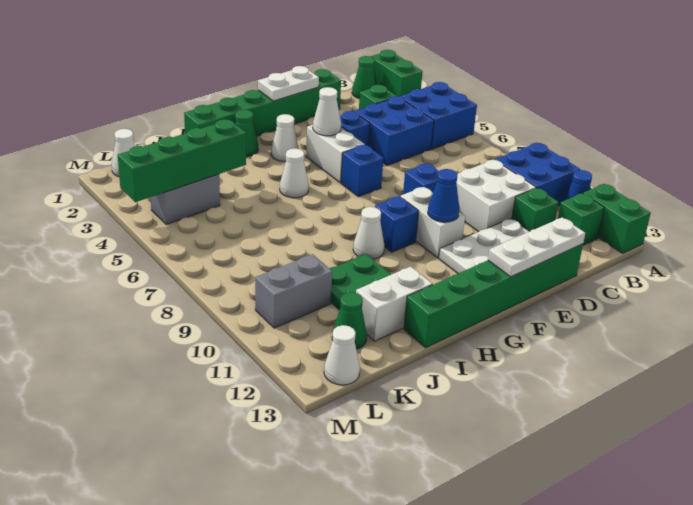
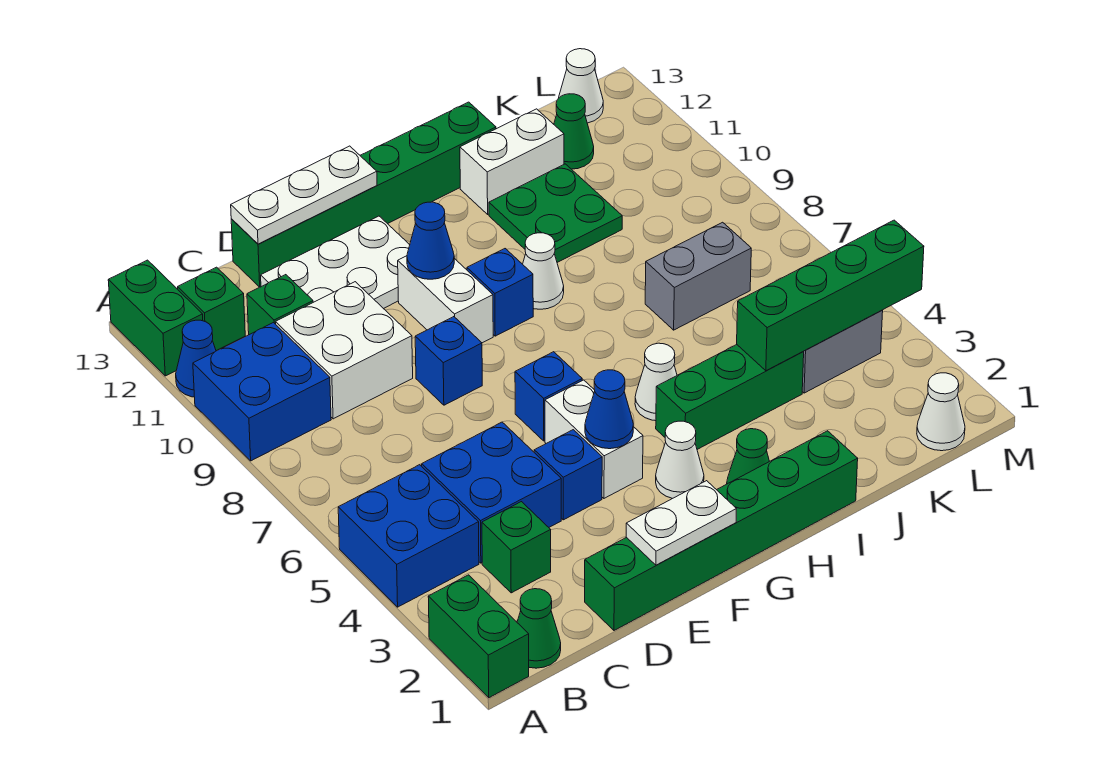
white cone F4 level 2 -> blue cone F4 level 2
none -> green brick H4:J4 level 1
grey brick K10:L10 level 1 -> grey brick J7:K7 level 1

